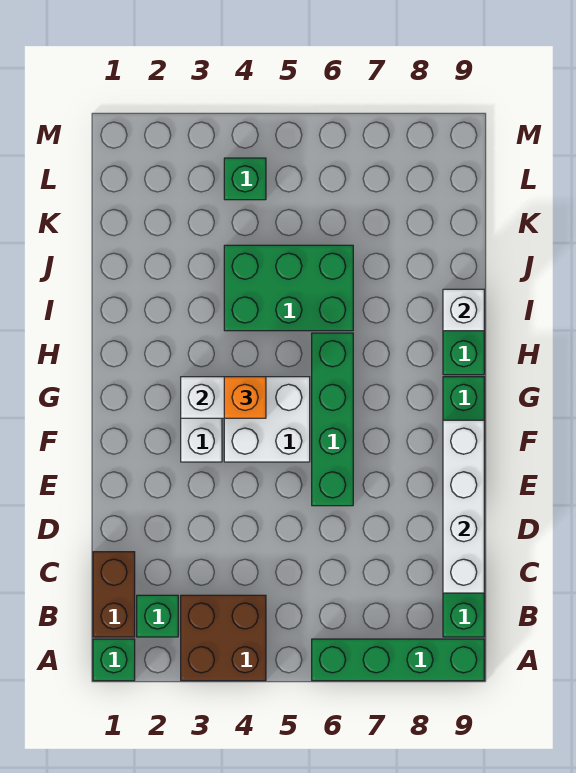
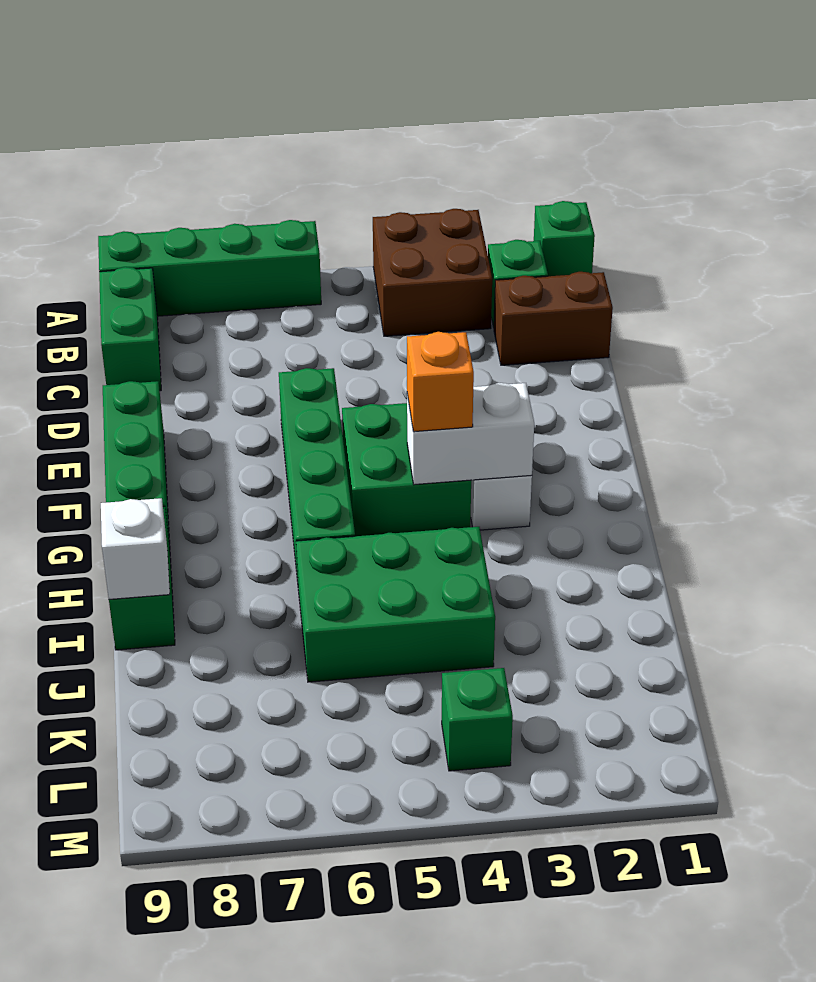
brown brick B1:C1 level 1 -> brown brick C1:C2 level 1
white brick C9:F9 level 2 -> none
white brick F4:G5 level 1 -> green brick F4:G5 level 1

